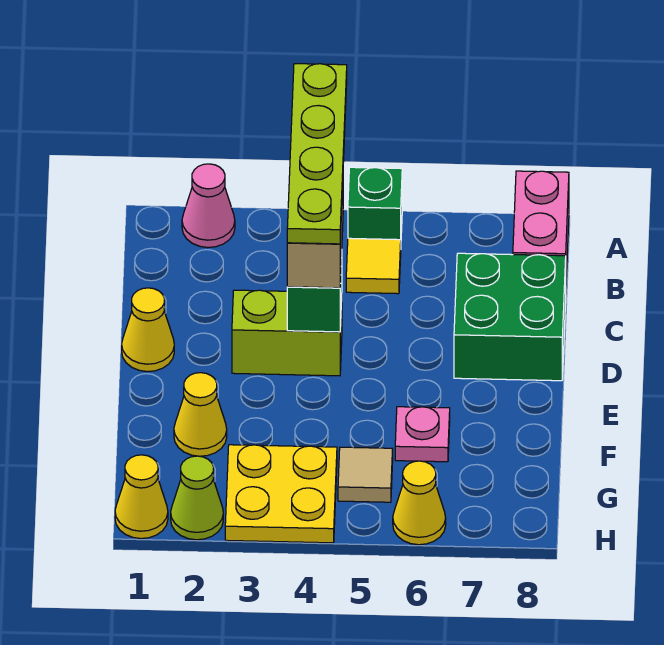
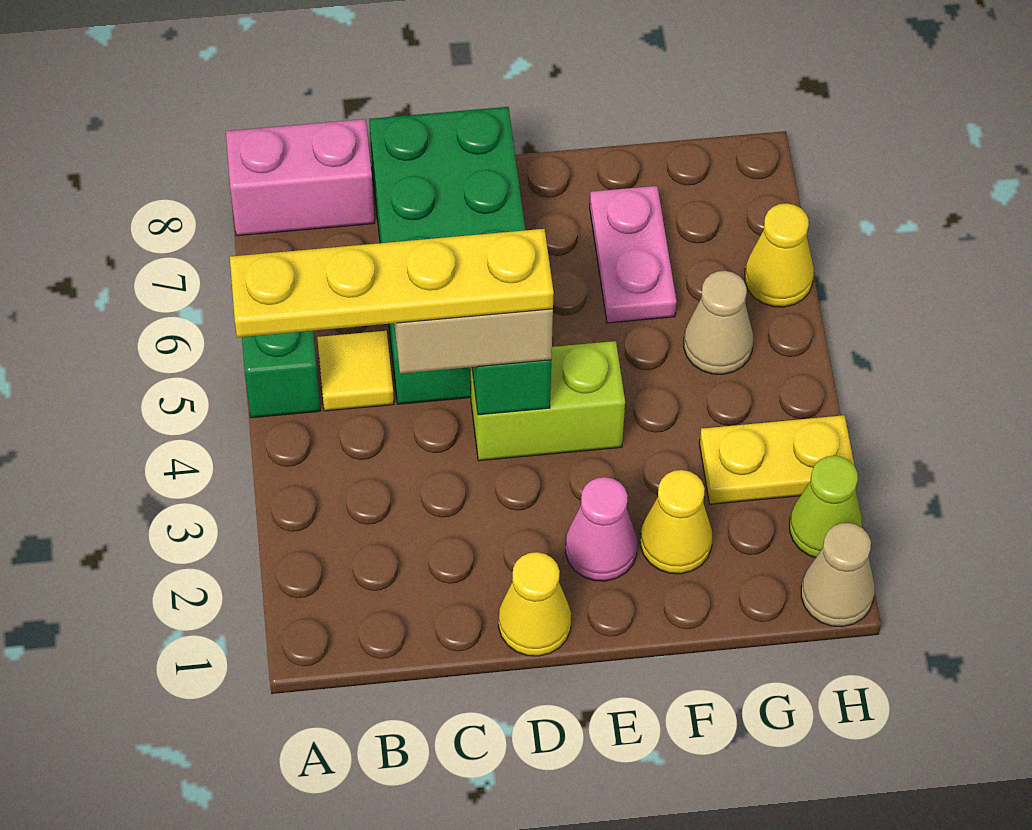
pink cone A2 level 1 -> pink cone E2 level 1
lime plate A4:D4 level 4 -> yellow plate A4:D4 level 4
green brick C7:D8 level 1 -> green brick C5:D8 level 1
lime brick D3:D4 level 1 -> lime brick D4:E4 level 1
pink plate F6 level 1 -> pink plate F6:F7 level 1
yellow plate G3:H4 level 1 -> yellow plate G3:H3 level 1
tan tile G5 level 1 -> tan cone G5 level 1
yellow cone H1 level 1 -> tan cone H1 level 1

